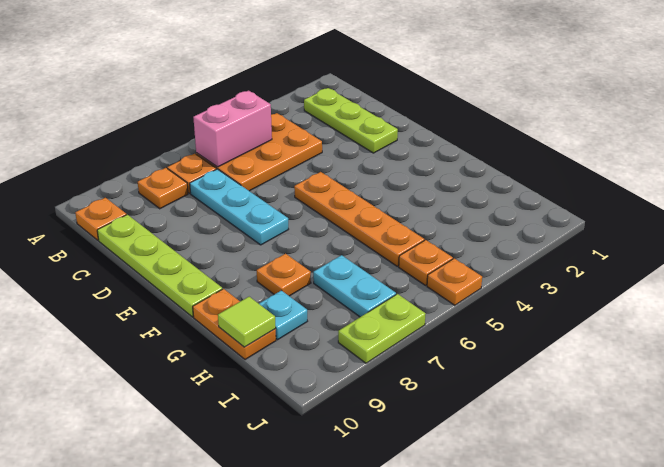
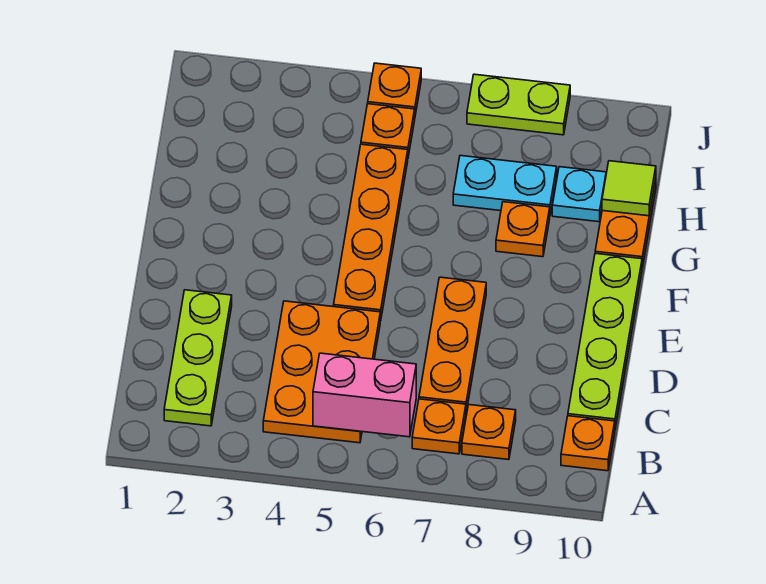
orange plate B4:C6 level 1 -> orange plate B4:D5 level 1
cyan plate C7:E7 level 1 -> orange plate C7:E7 level 1
cyan plate H7:I7 level 1 -> cyan plate H7:H8 level 1

